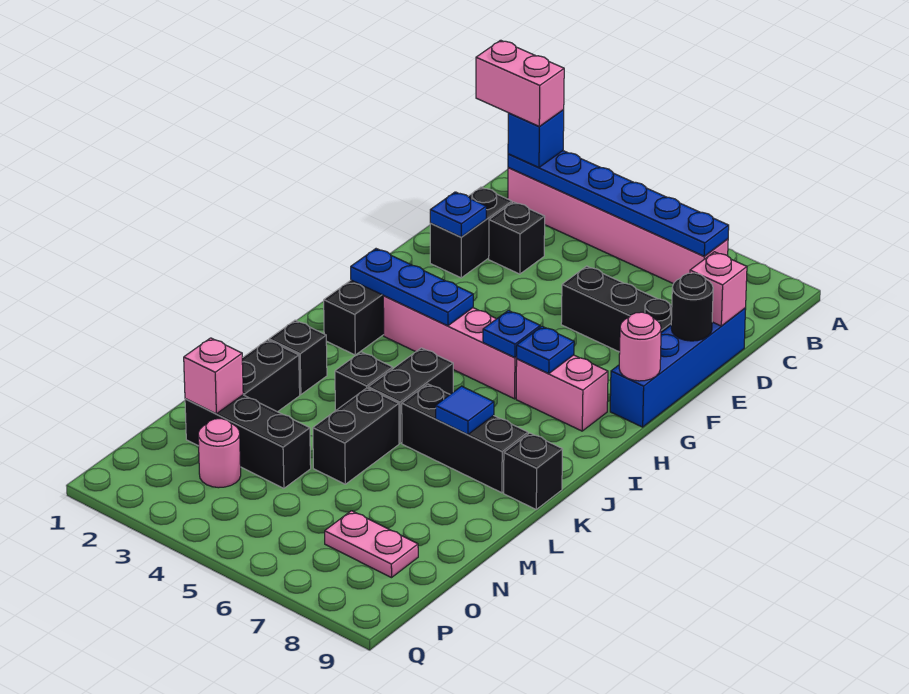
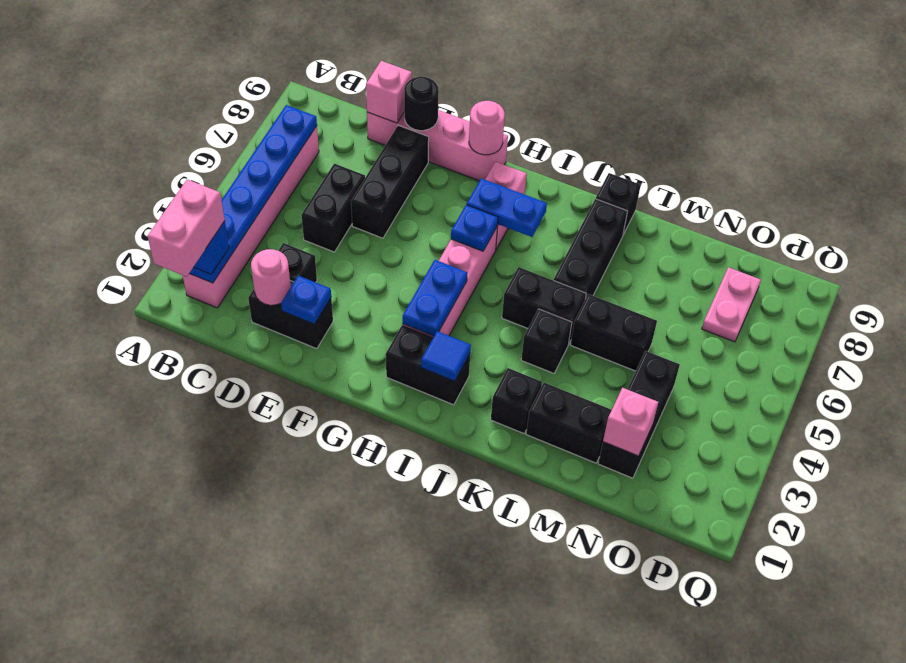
none -> black brick D5:D6 level 1
blue brick D9:G9 level 1 -> pink brick D9:G9 level 1
blue plate H2:H4 level 2 -> blue plate H3:H4 level 2
blue plate H7 level 2 -> blue plate H7:I7 level 2
blue tile K7 level 2 -> blue tile I2 level 2
pink round brick O3 level 1 -> pink round brick D2 level 2

